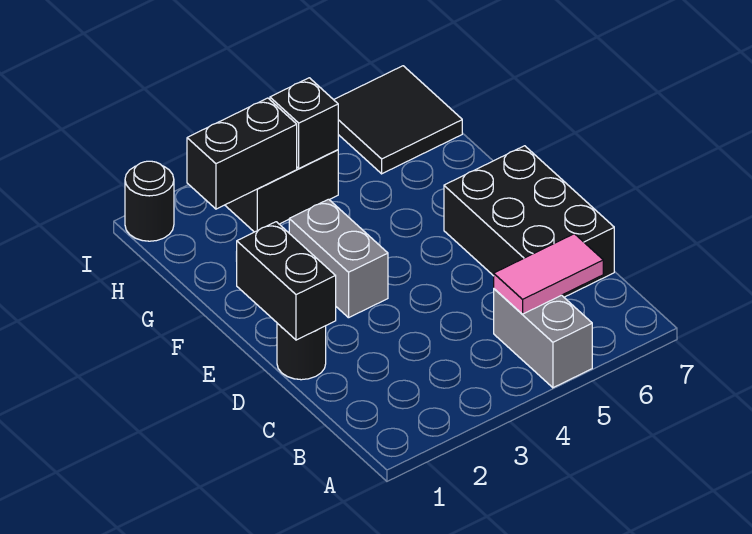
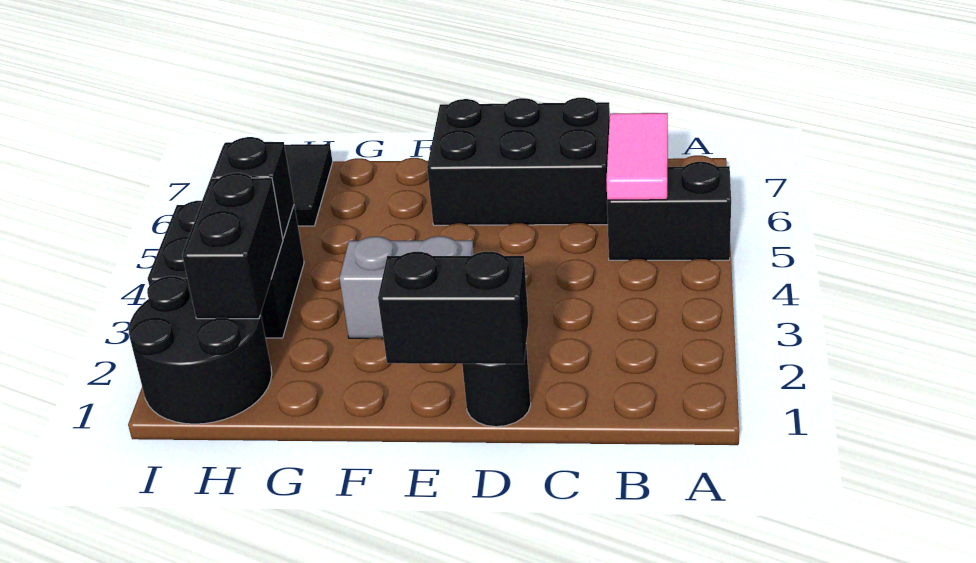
grey brick A5:B5 level 1 -> black brick A5:B5 level 1
black round brick I1 level 1 -> black round brick H1:I2 level 1

